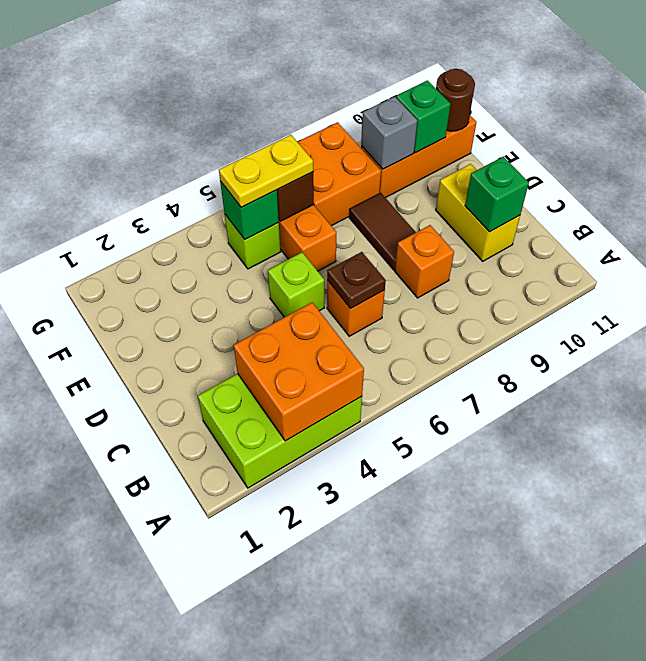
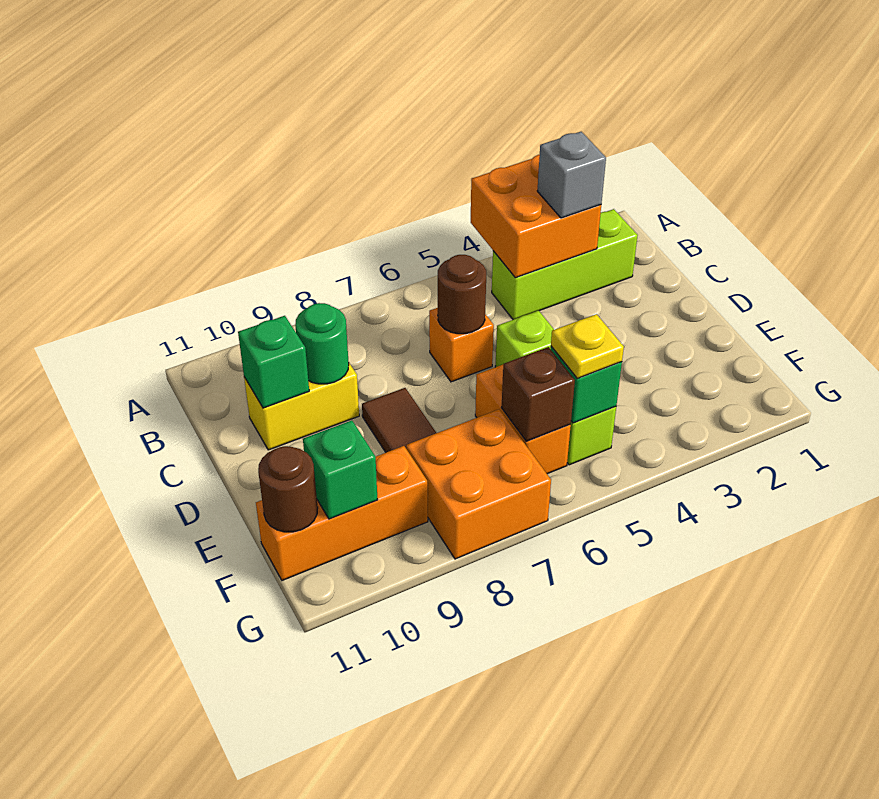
lime brick A2:B4 level 1 -> lime brick B2:B4 level 1
brown plate C6 level 2 -> brown round brick C6 level 2
orange brick C8 level 1 -> none
none -> green round brick C9 level 2
yellow brick C10:D10 level 1 -> yellow brick C9:C10 level 1
yellow plate F5:F6 level 3 -> yellow plate F5 level 3
grey brick F9 level 2 -> grey brick B3 level 3

